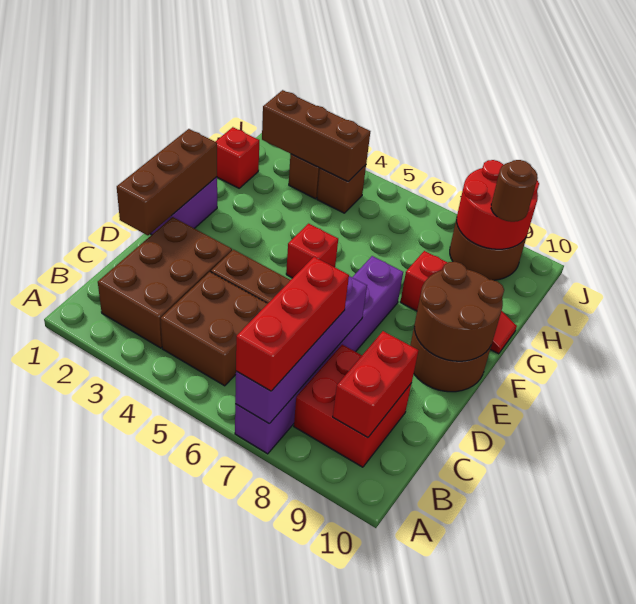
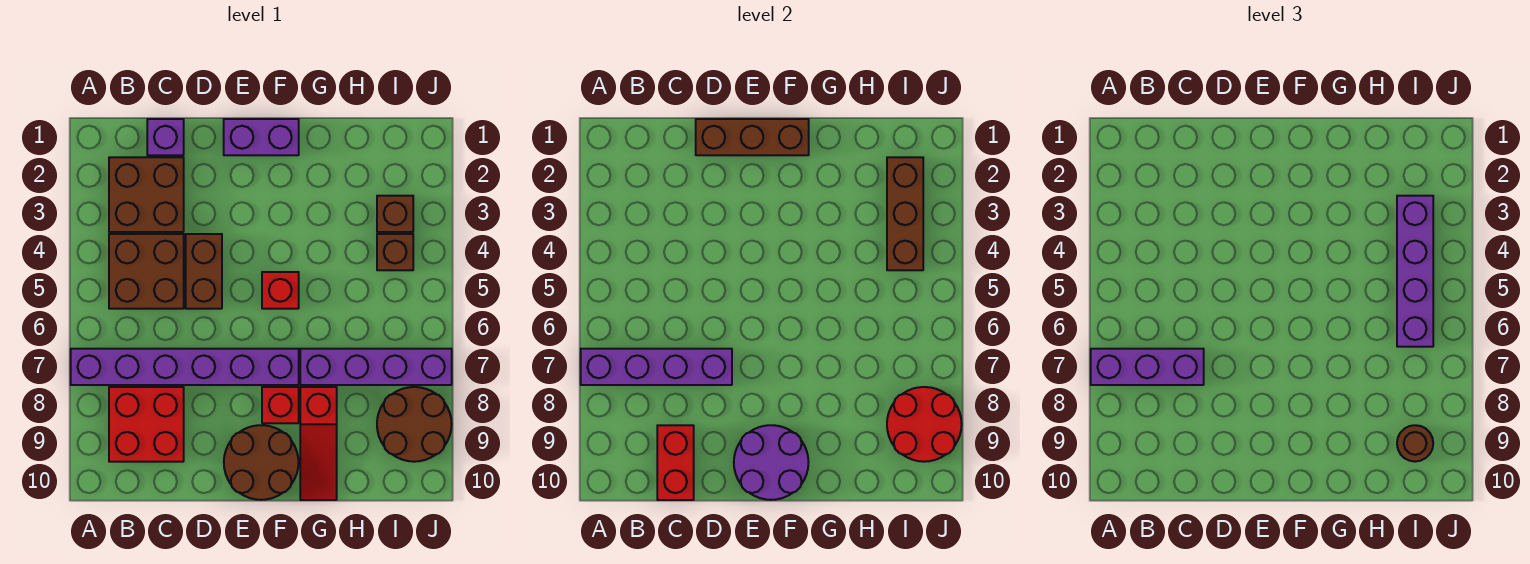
red brick A7:C7 level 3 -> purple brick A7:C7 level 3
brown brick B2:D3 level 1 -> brown brick B2:C3 level 1
red brick B9:C9 level 2 -> red brick C9:C10 level 2
none -> purple brick C1 level 1
brown round brick E9:F10 level 2 -> purple round brick E9:F10 level 2
none -> purple brick G7:J7 level 1
red brick H1 level 1 -> red brick F8 level 1
none -> purple brick I3:I6 level 3

